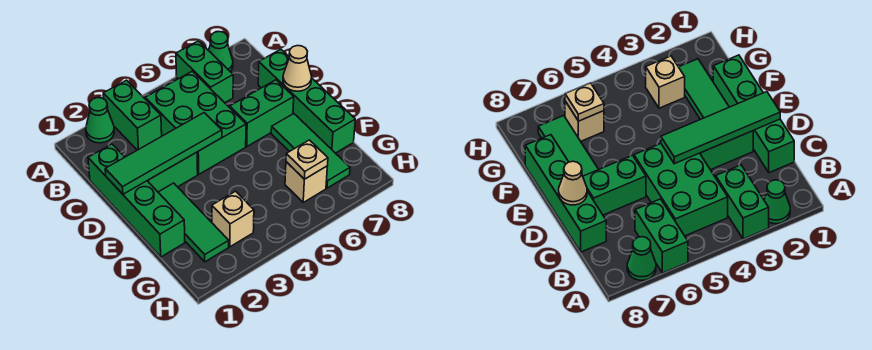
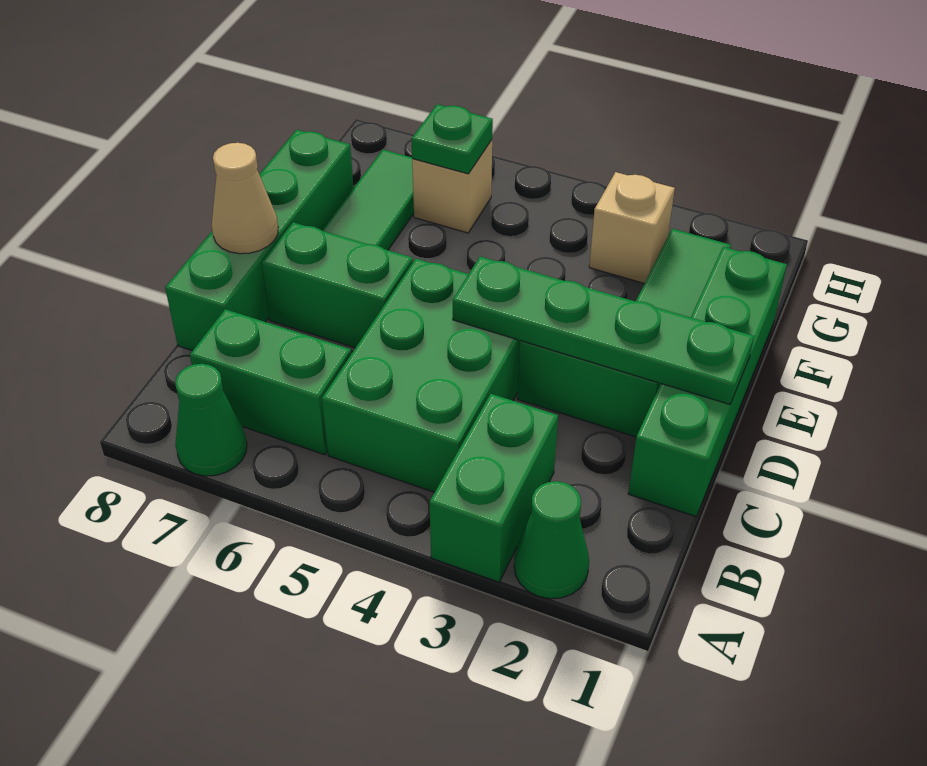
green brick A6:B6 level 1 -> green brick B6:B7 level 1
green tile D1:D4 level 2 -> green plate D1:D4 level 2
tan plate G6 level 2 -> green plate G6 level 2

